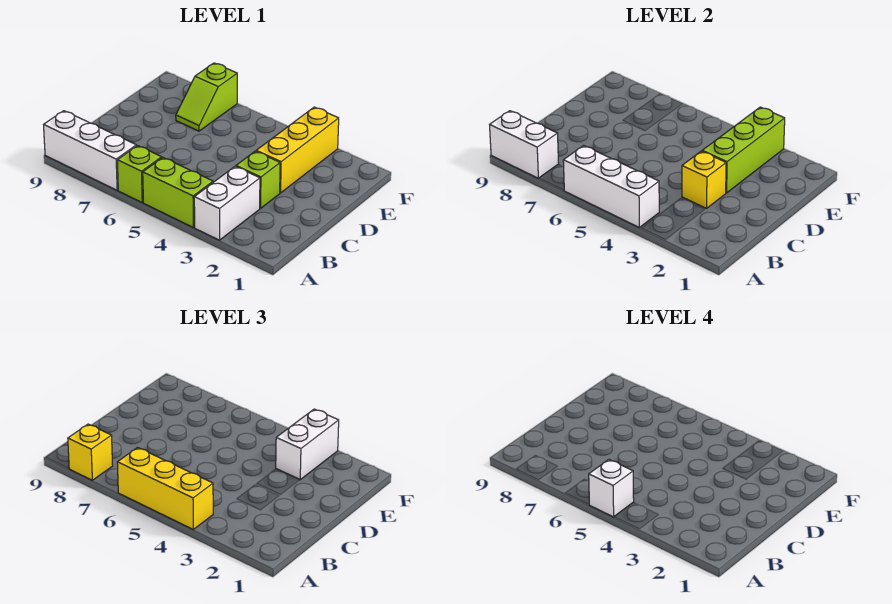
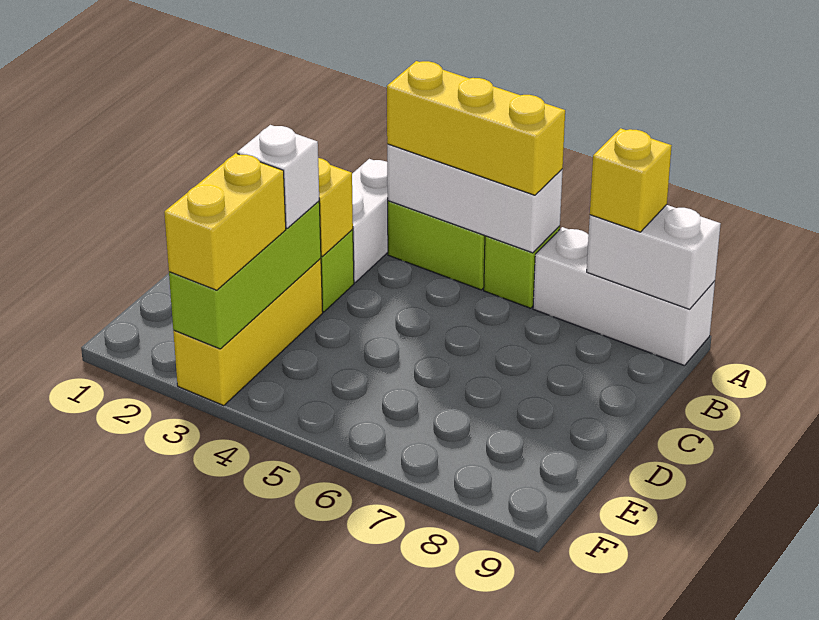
white brick A5 level 4 -> white brick D3 level 3
white brick E3:F3 level 3 -> yellow brick E3:F3 level 3
lime slope E7:F7 level 1 top F -> none

